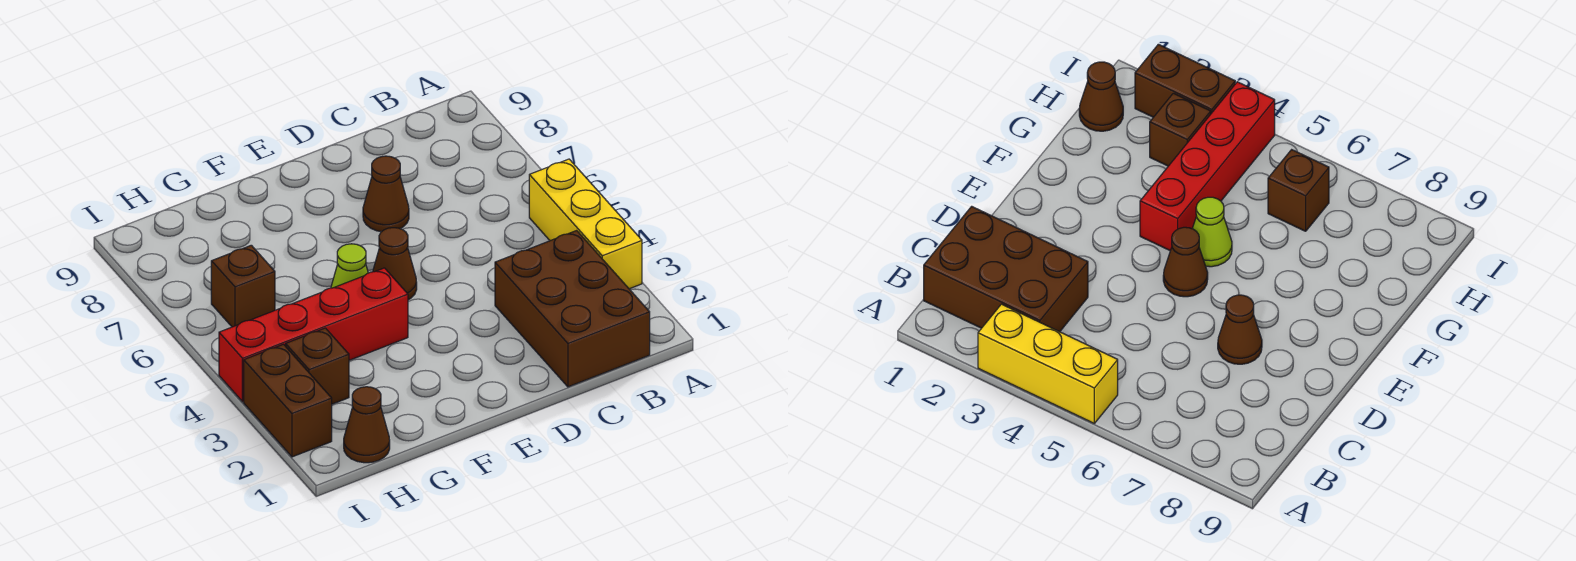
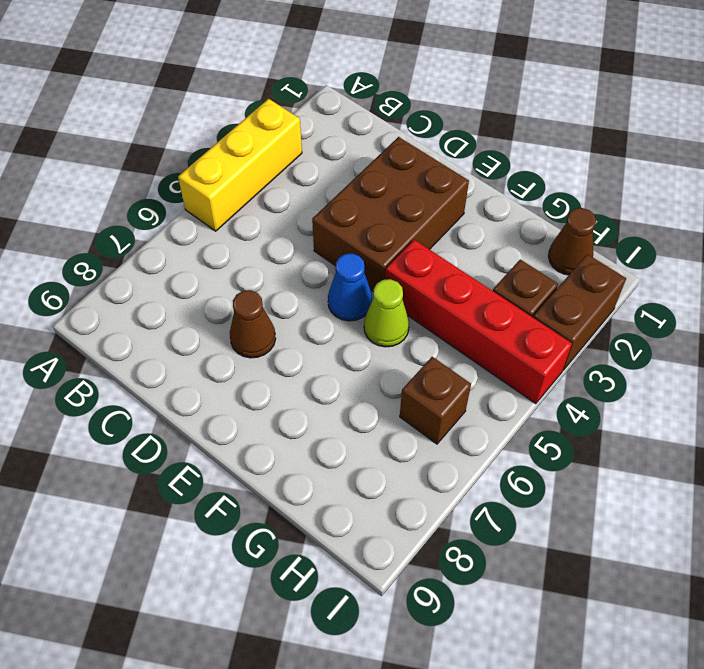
brown brick B1:C3 level 1 -> brown brick D2:E4 level 1
brown cone E5 level 1 -> blue cone E5 level 1

